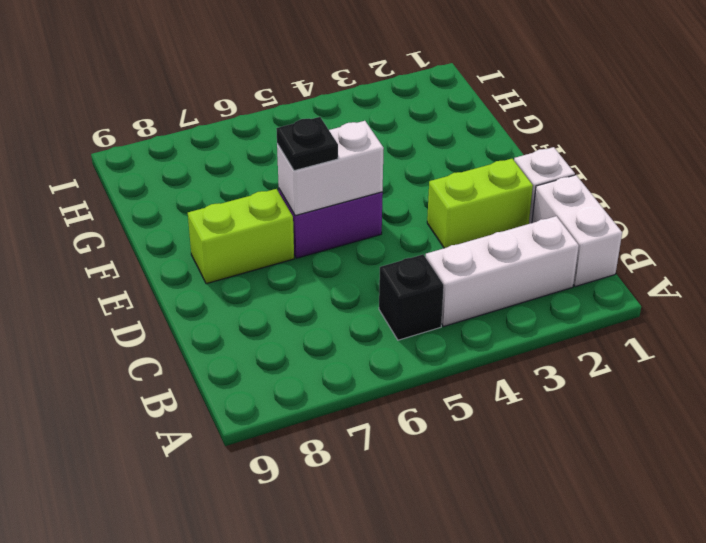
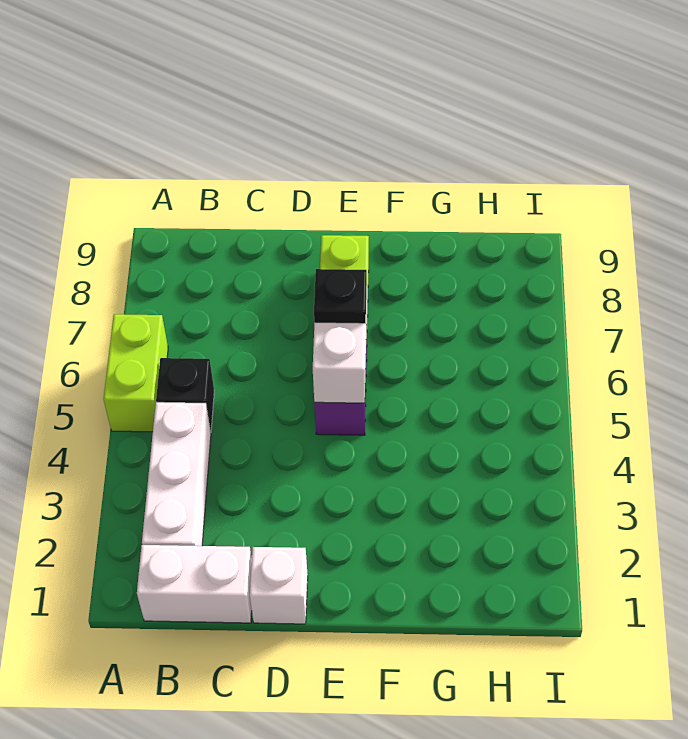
lime brick D2:D3 level 1 -> lime brick A5:A6 level 1

